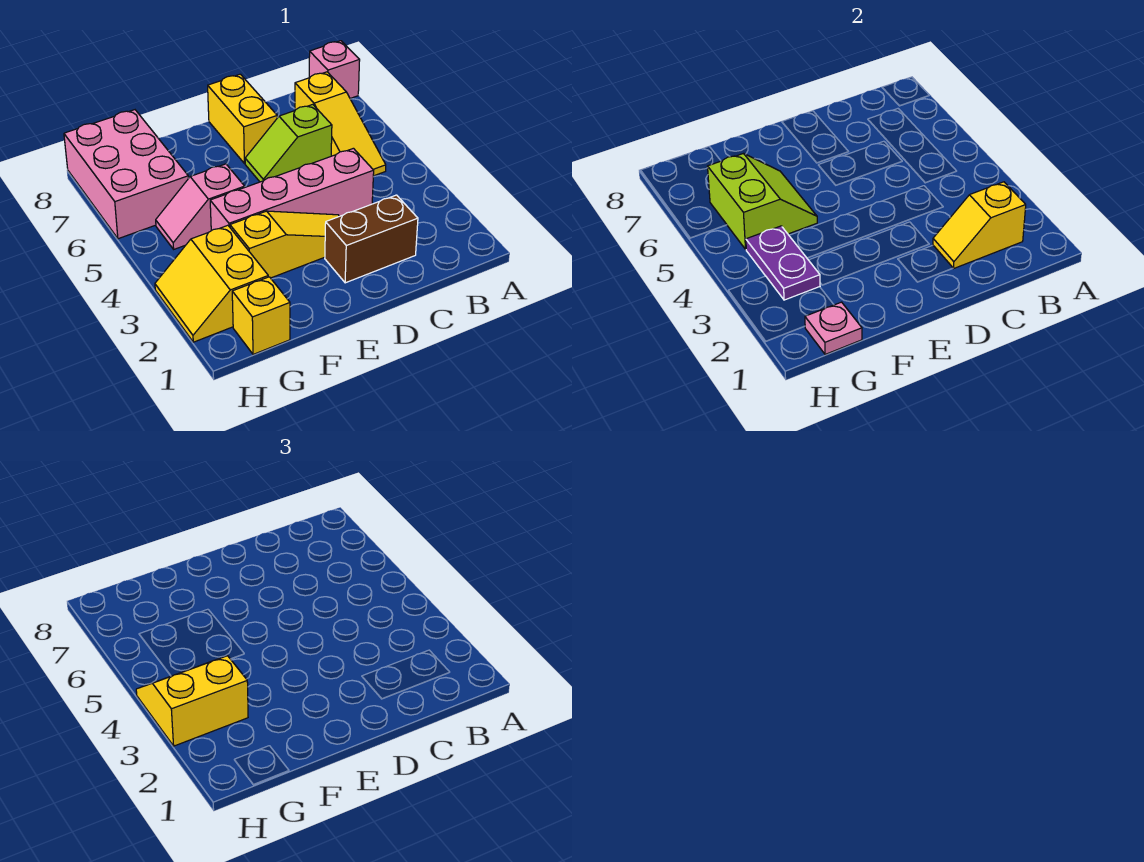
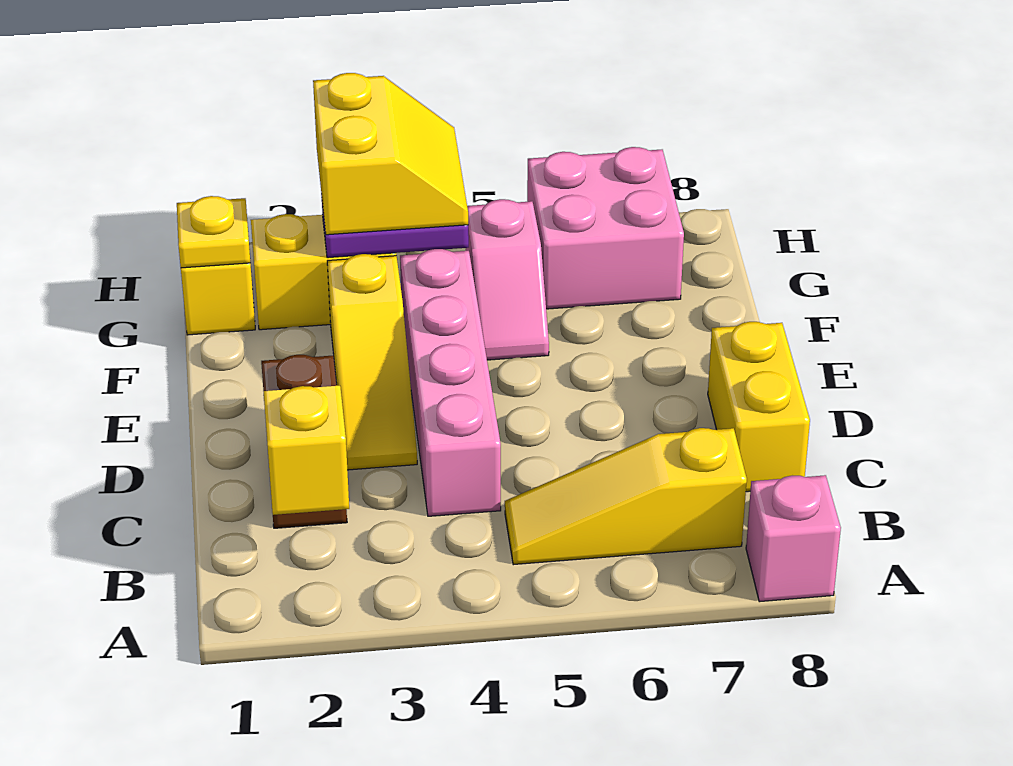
lime slope C6:D6 level 1 top C -> none
yellow brick D7:D8 level 1 -> yellow brick C8:D8 level 1
pink slope F5:G5 level 1 top F -> pink slope F5:G5 level 1 top G
lime slope F5:G6 level 2 top G -> none
pink plate G1 level 2 -> yellow plate G1 level 2
pink brick G6:H8 level 1 -> pink brick G6:H7 level 1

